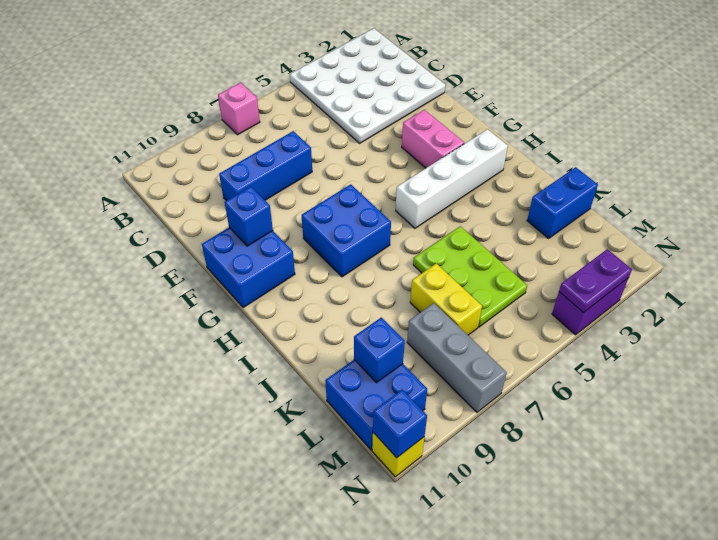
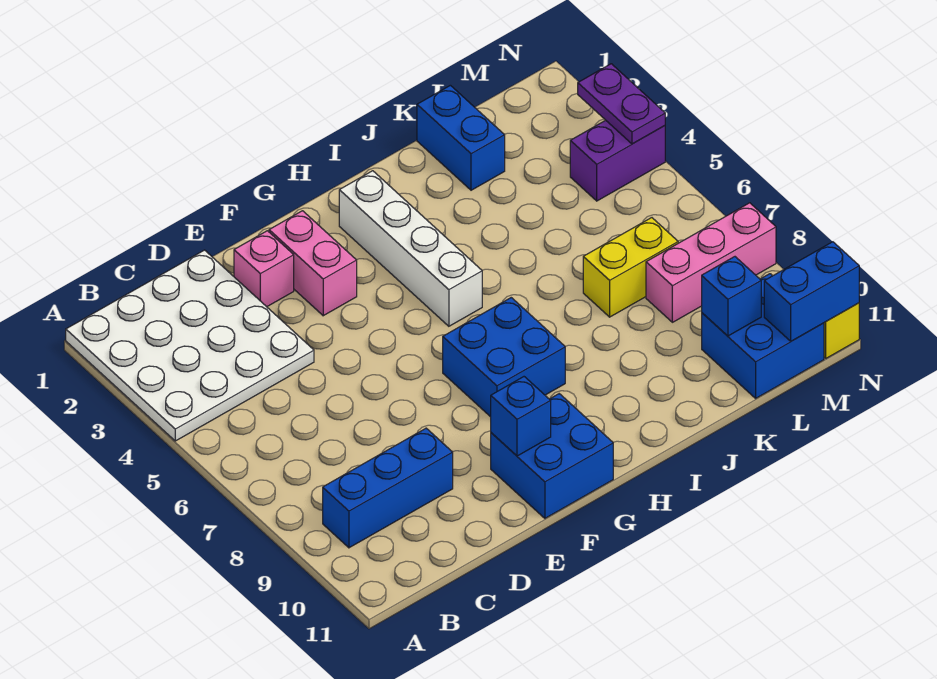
pink brick A7 level 1 -> pink brick E2 level 1
blue brick D7:D9 level 1 -> blue brick B9:D9 level 1
pink brick F3:G3 level 1 -> pink brick F2:F3 level 1
lime plate J5:L6 level 1 -> none
grey brick L8:N8 level 1 -> pink brick L8:N8 level 1
purple brick N3:N4 level 1 -> purple brick M4:N4 level 1
blue brick N11 level 2 -> blue brick M11:N11 level 2

